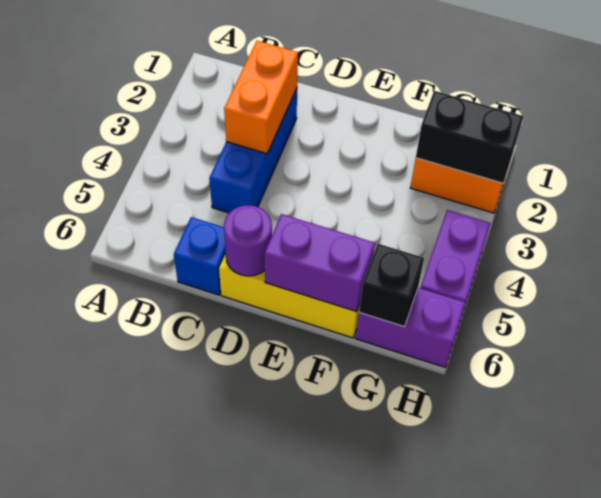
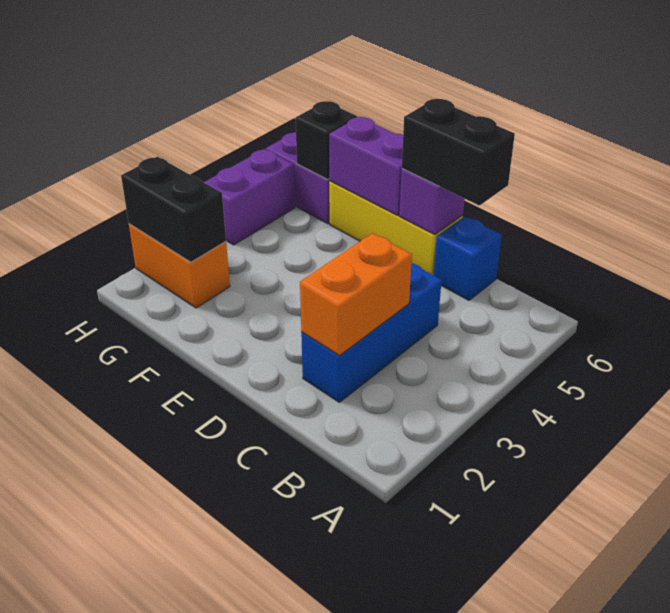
none -> black brick C6:D6 level 3
purple round brick D6 level 2 -> purple brick D6 level 2

